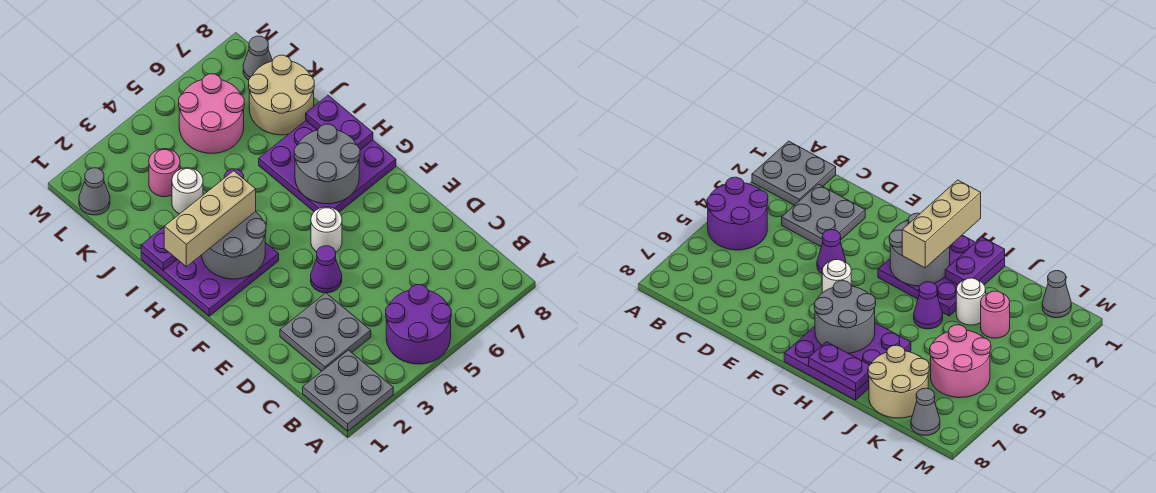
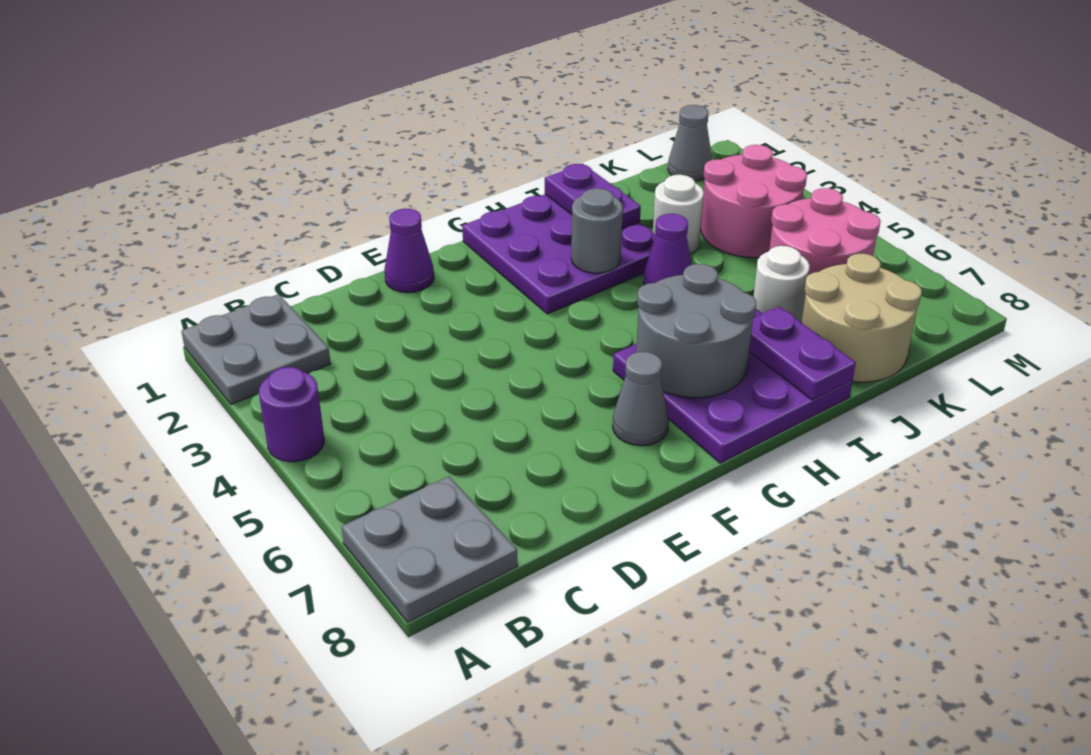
purple round brick A4:B5 level 1 -> purple round brick A4 level 1
grey plate C2:D3 level 1 -> grey plate A7:B8 level 1
purple cone E4 level 1 -> purple cone E1 level 1
white round brick F5 level 1 -> white round brick J6 level 1
grey round brick G2:H3 level 2 -> grey round brick H3 level 2
tan brick H1:H3 level 3 -> none
purple plate H8:I8 level 2 -> purple plate I7:I8 level 2
pink round brick K3 level 1 -> pink round brick K3:L4 level 1
grey cone L8 level 1 -> grey cone F7 level 1

